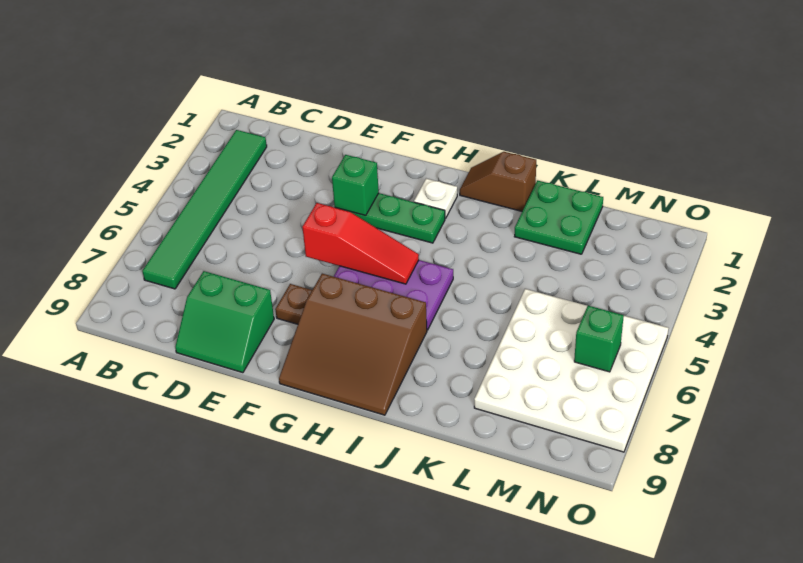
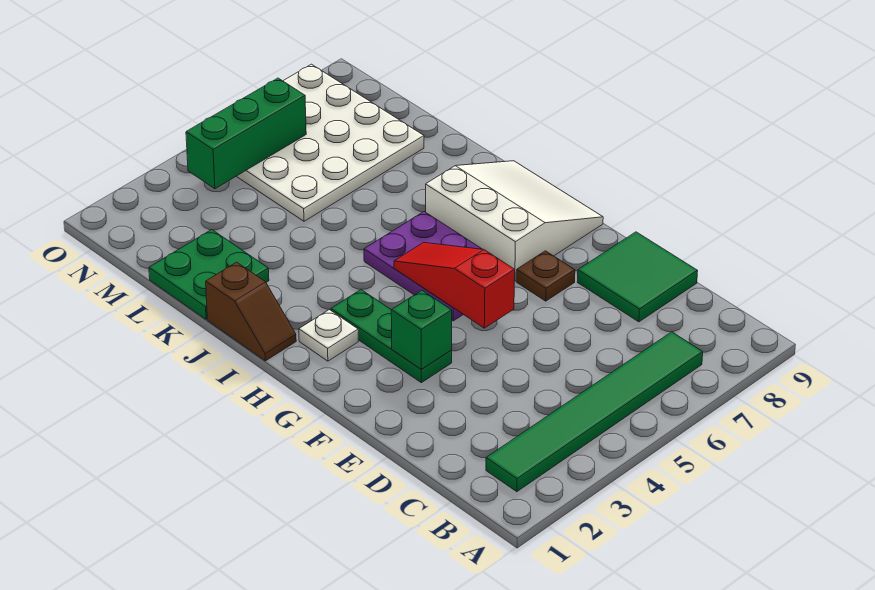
green slope D8:E9 level 1 top 8 -> green tile D8:E9 level 1
brown slope G7:I9 level 1 top 7 -> white slope G7:I9 level 1 top 7
green brick N6 level 2 -> green brick N4:N6 level 2

